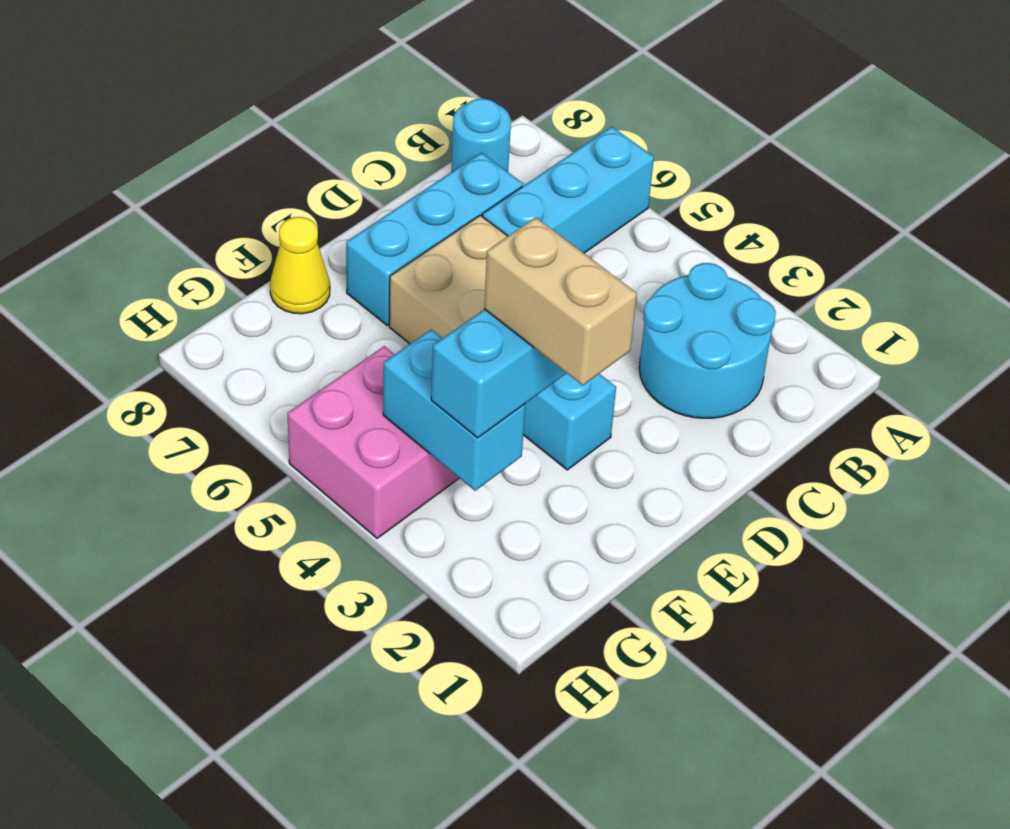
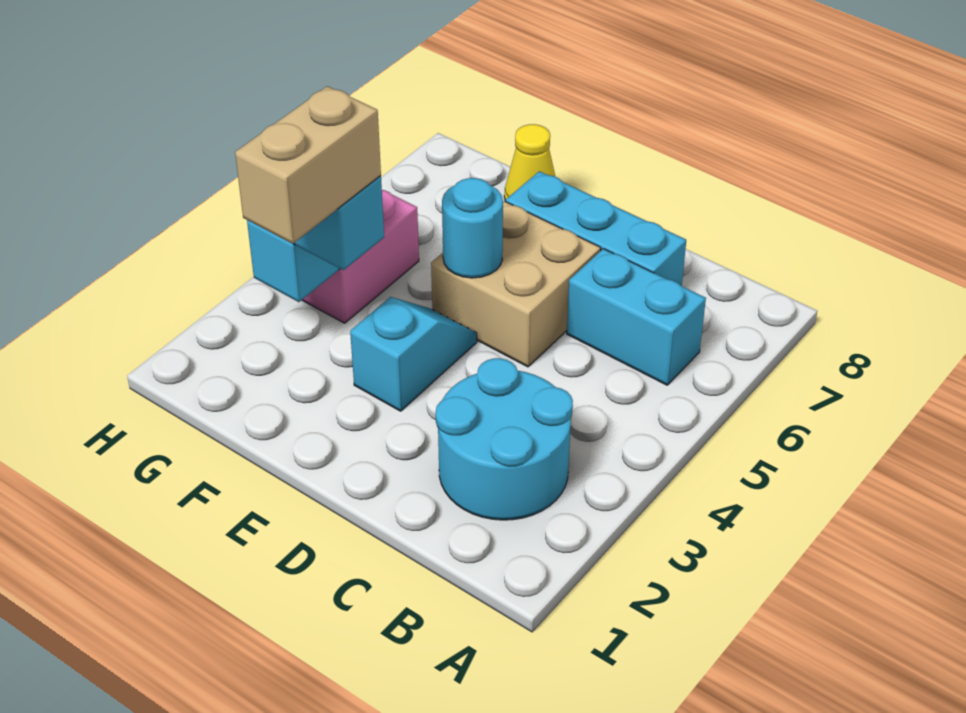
cyan brick A6:C6 level 1 -> cyan brick B6:C6 level 1
cyan round brick B8 level 1 -> cyan round brick E5 level 2

